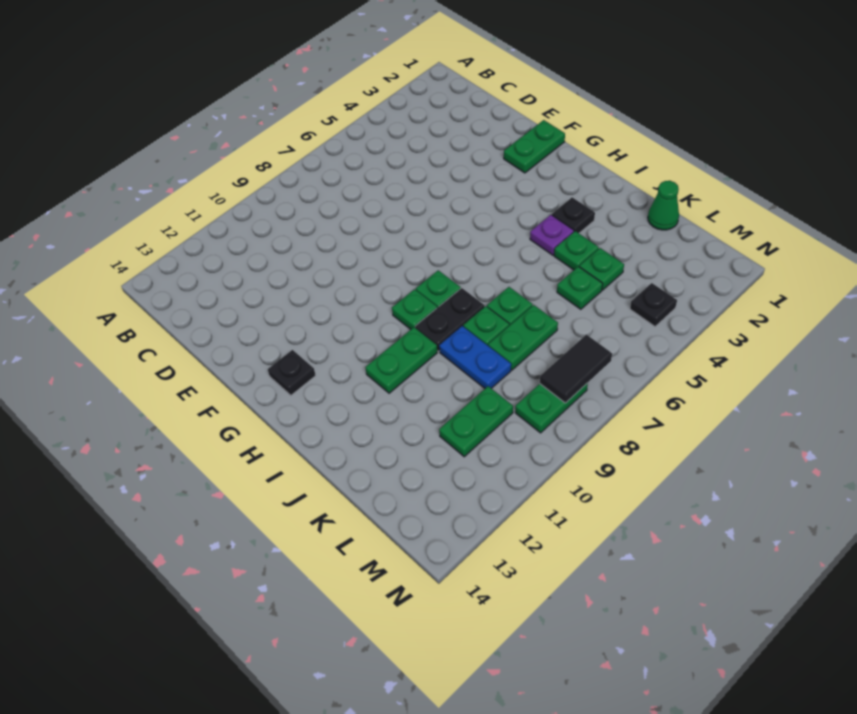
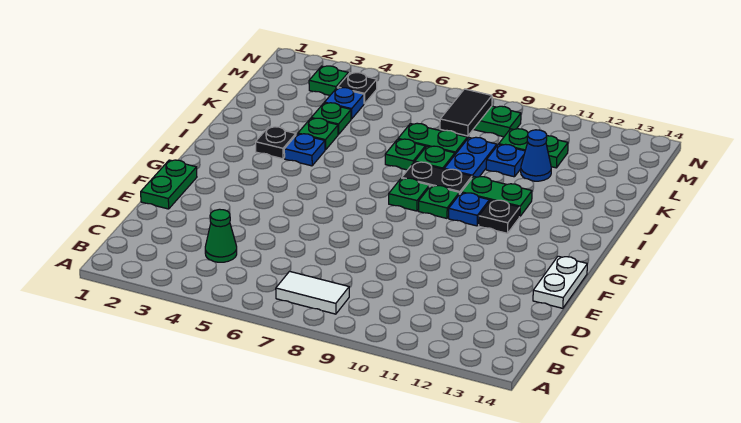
none -> white tile B7:B8 level 1
none -> white plate E14:F14 level 1
green plate F1:F2 level 1 -> green plate E1:F1 level 1
black plate G13 level 1 -> black plate H11 level 1
none -> blue plate H10 level 1
purple plate I4 level 1 -> blue plate I4 level 1
green cone K1 level 1 -> green cone C4 level 1
green plate K5 level 1 -> green plate M3 level 1
none -> blue plate K10 level 1
none -> blue cone K11 level 1
none -> blue plate L4 level 1
black tile M7:M8 level 2 -> black tile L8:M8 level 2

